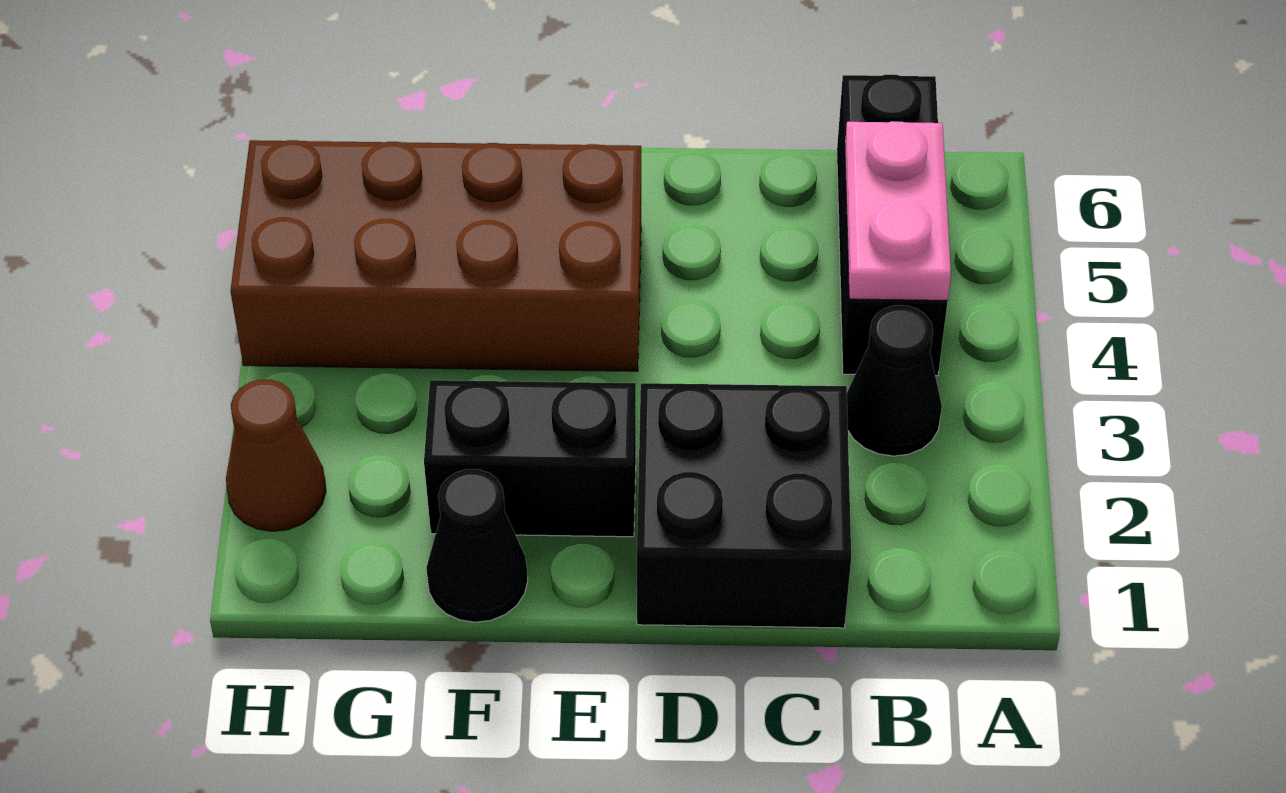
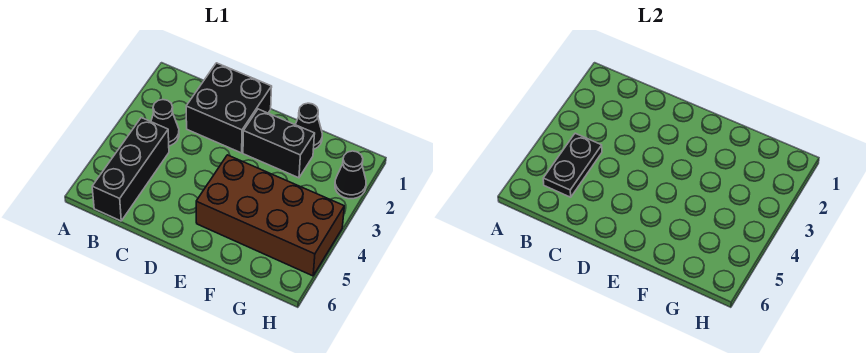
pink plate B4:B5 level 2 -> black plate B4:B5 level 2
brown cone H2 level 1 -> black cone H2 level 1

